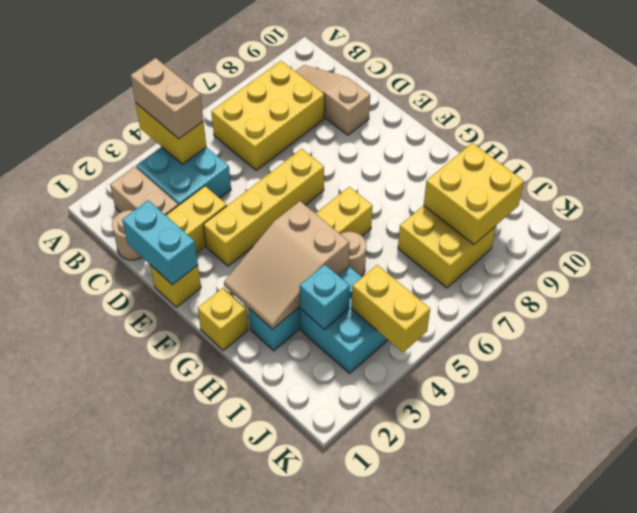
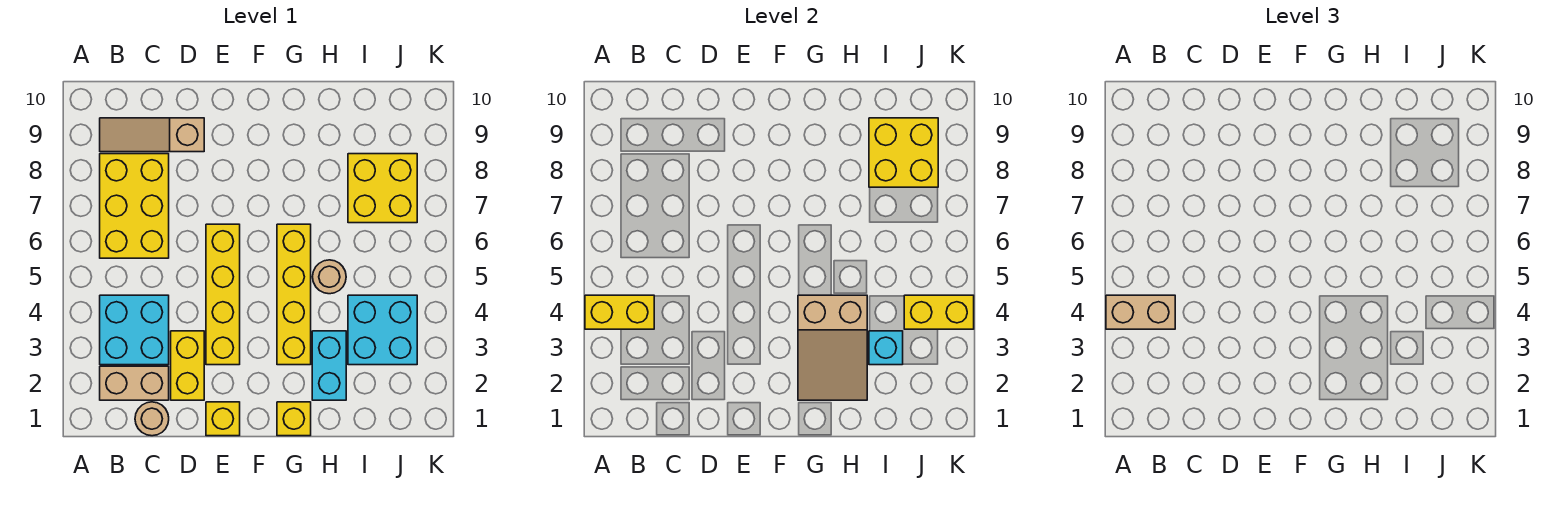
cyan brick D1:E1 level 2 -> none

